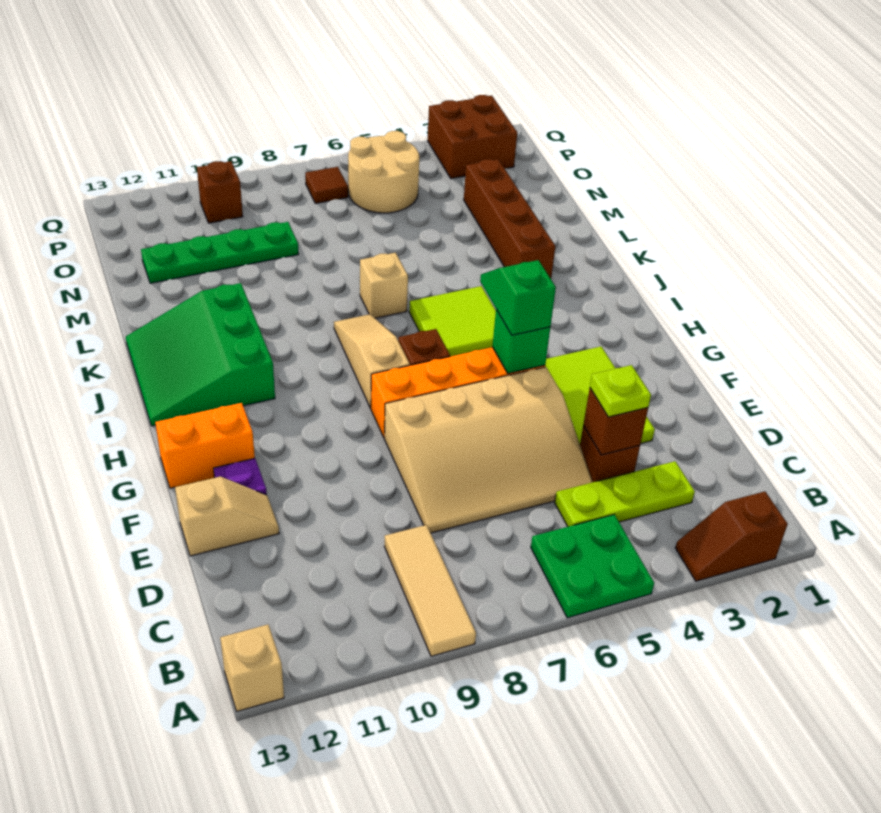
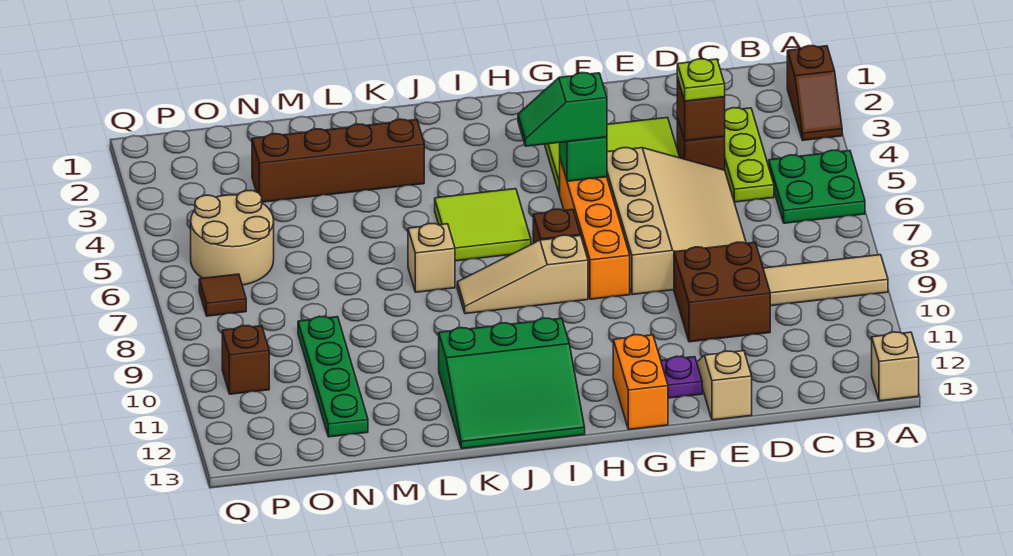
brown brick P2:Q3 level 1 -> brown brick D9:E10 level 1

